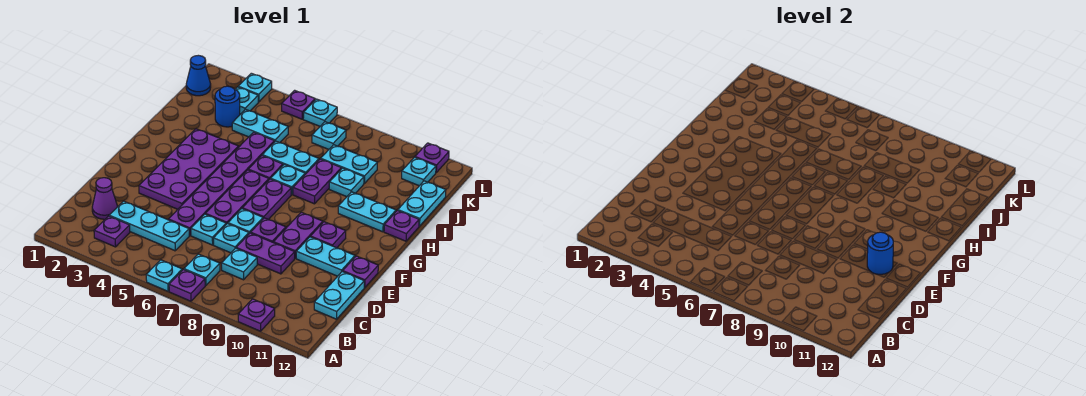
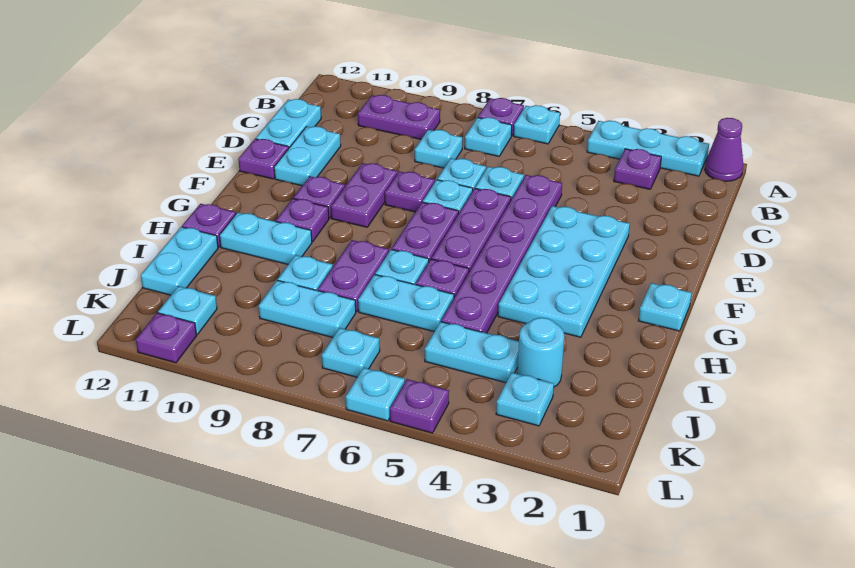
purple plate A10 level 1 -> purple plate G10 level 1
purple cone C2 level 1 -> purple cone A1 level 1
cyan plate C3:C5 level 1 -> cyan plate A2:A4 level 1
purple plate D8:D9 level 1 -> purple plate B9:B10 level 1
purple plate E3:H4 level 1 -> cyan plate E3:H4 level 1
cyan plate E10:E11 level 1 -> cyan plate D11:E11 level 1
blue round brick E11 level 2 -> none
blue round brick J3 level 1 -> cyan round brick J3 level 1
blue cone K1 level 1 -> none
cyan plate L3 level 1 -> cyan plate G1 level 1

